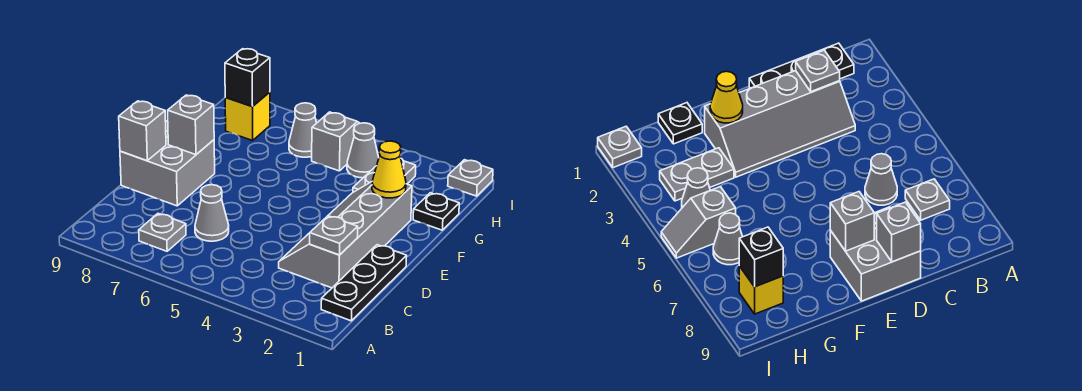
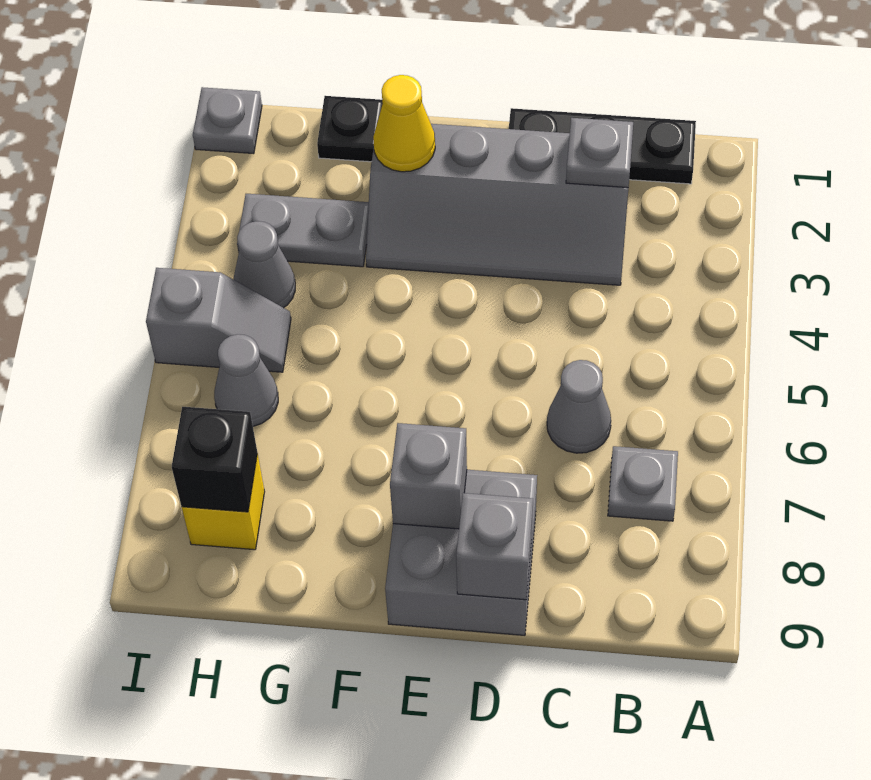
grey slope H5:I5 level 1 top H -> grey slope H5:I5 level 1 top I

